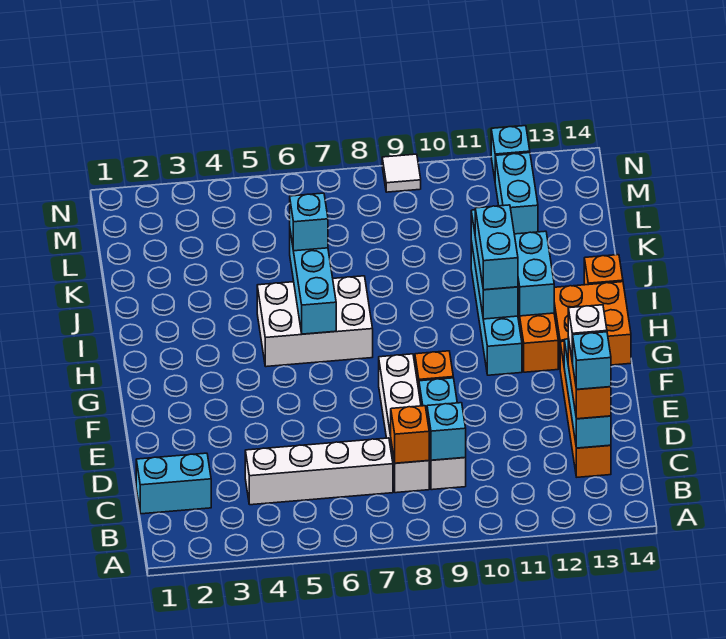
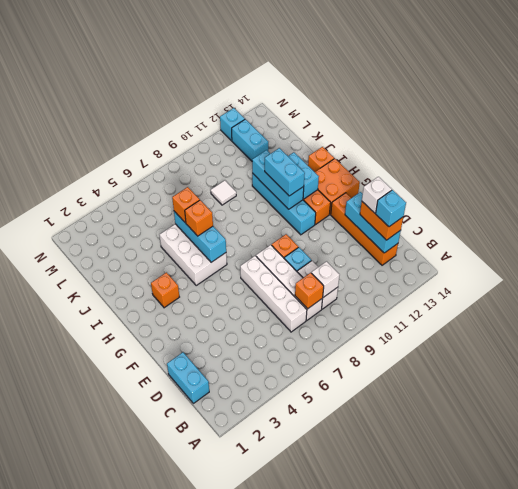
cyan brick C1:C2 level 1 -> cyan brick C1:D1 level 1
white brick C4:C7 level 1 -> white brick C7:F7 level 1
cyan brick C9 level 2 -> white brick C9 level 2
none -> orange brick H3 level 1
white brick H5:I7 level 1 -> white brick H5:J6 level 1
none -> orange brick I6 level 3
cyan brick J6 level 3 -> orange brick J6 level 3
white tile N9 level 1 -> white tile K9 level 1

